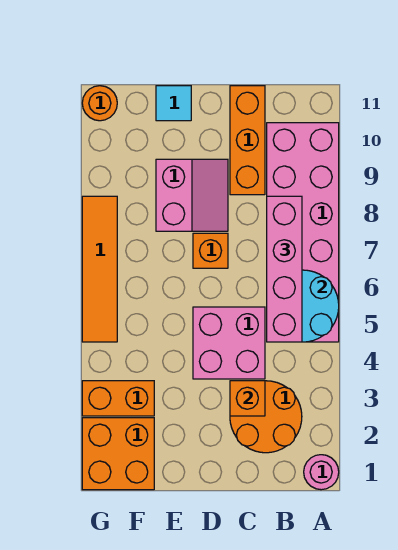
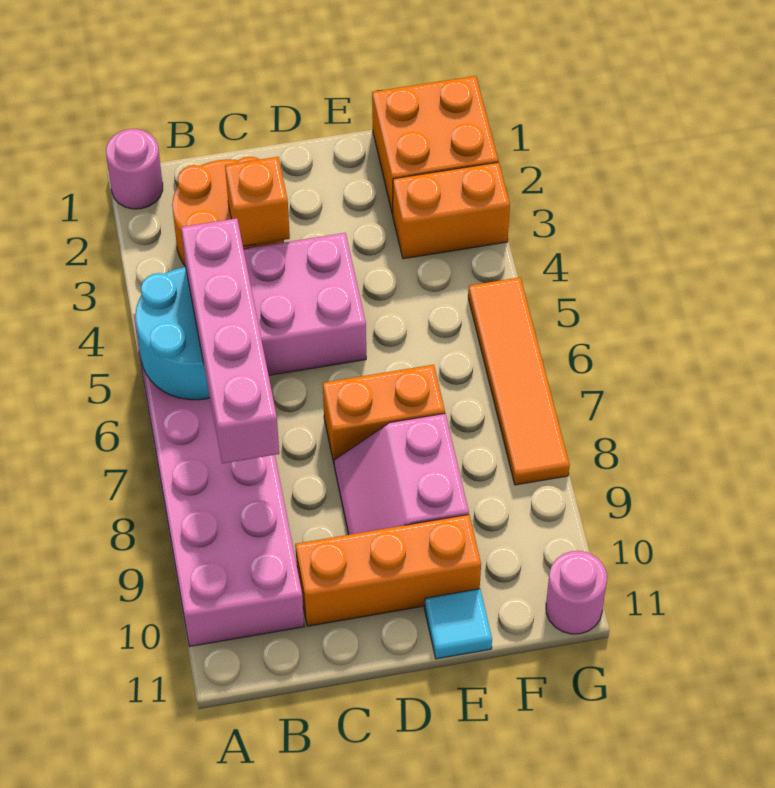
orange brick C9:C11 level 1 -> orange brick C10:E10 level 1
orange brick D7 level 1 -> orange brick D7:E7 level 1
orange round brick G11 level 1 -> pink round brick G11 level 1

